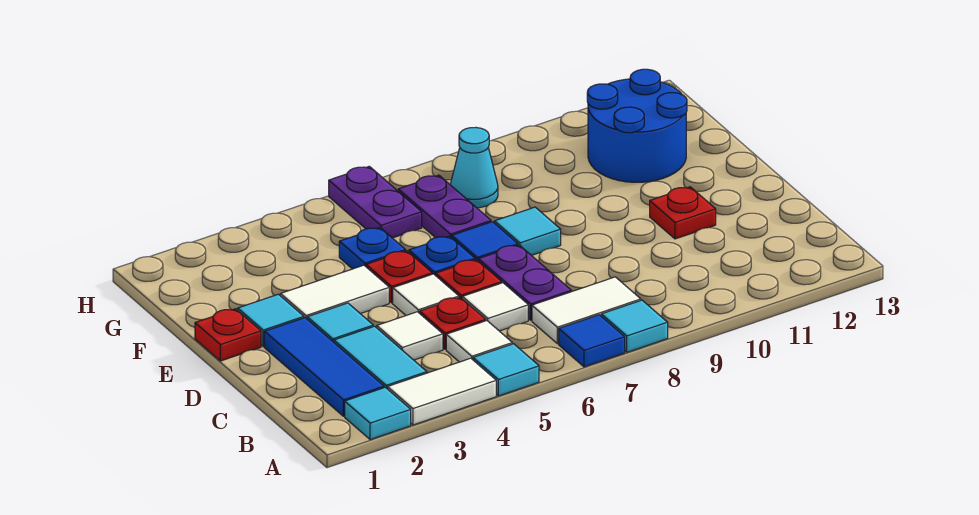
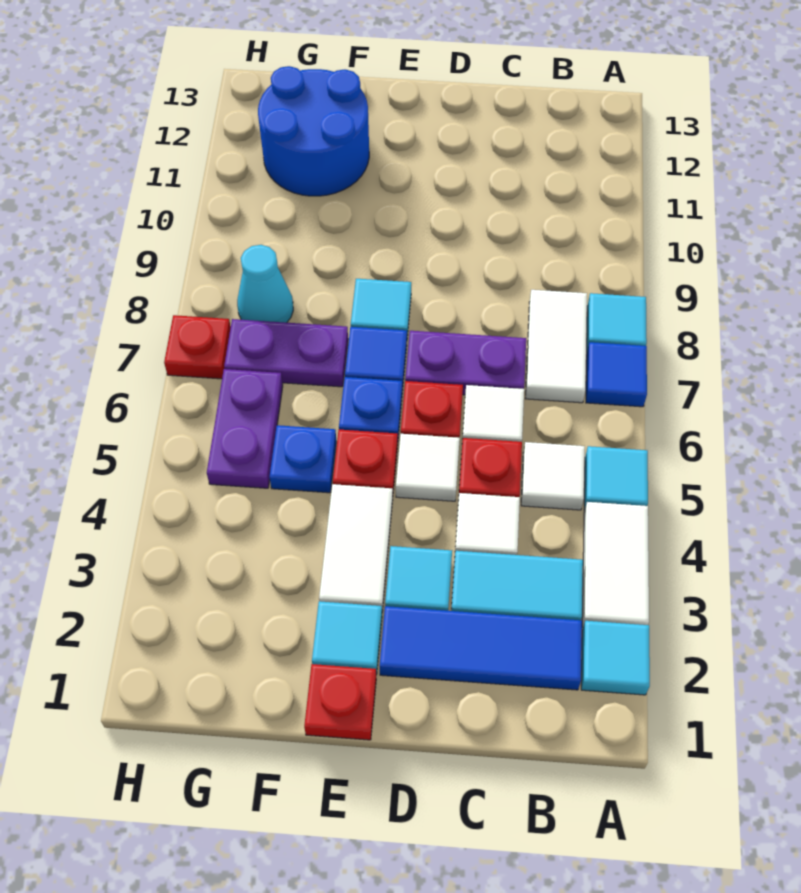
red plate D11 level 1 -> red plate H7 level 1
purple plate G6:H6 level 1 -> purple plate G5:G6 level 1

